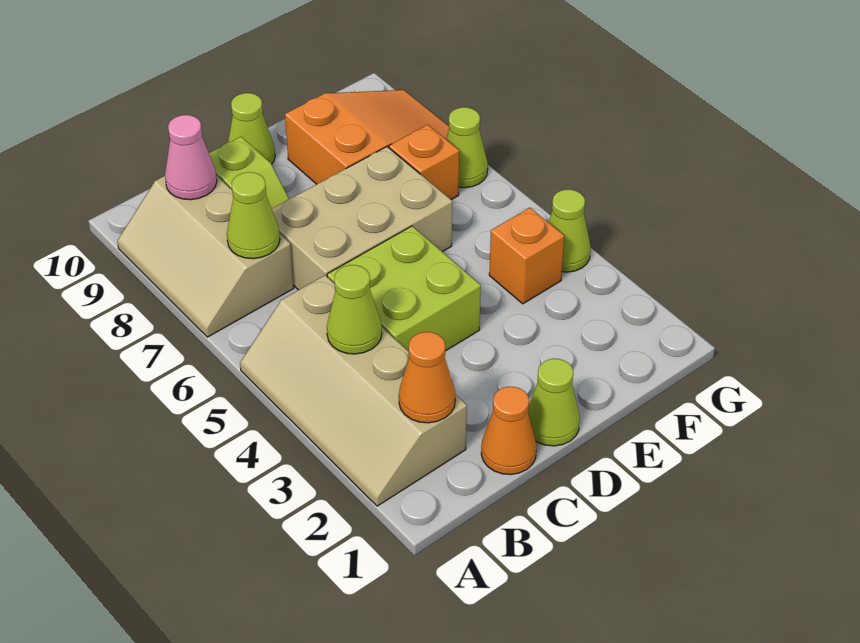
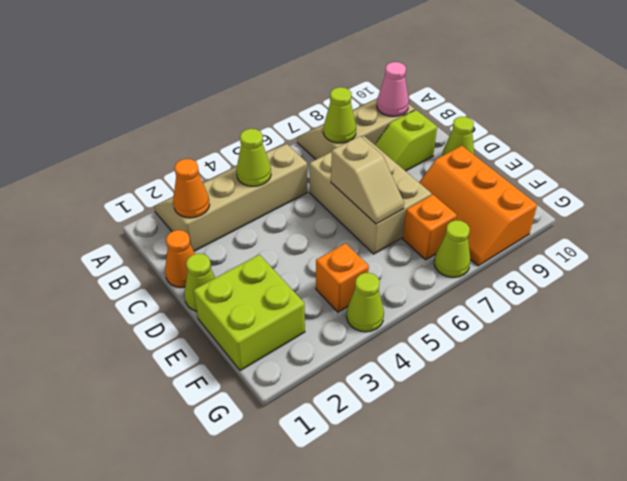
lime brick C4:D5 level 1 -> lime brick E1:F2 level 1
none -> tan slope D6:E6 level 2 top D
orange slope E8:G9 level 1 top E -> orange slope E8:G9 level 1 top 9

